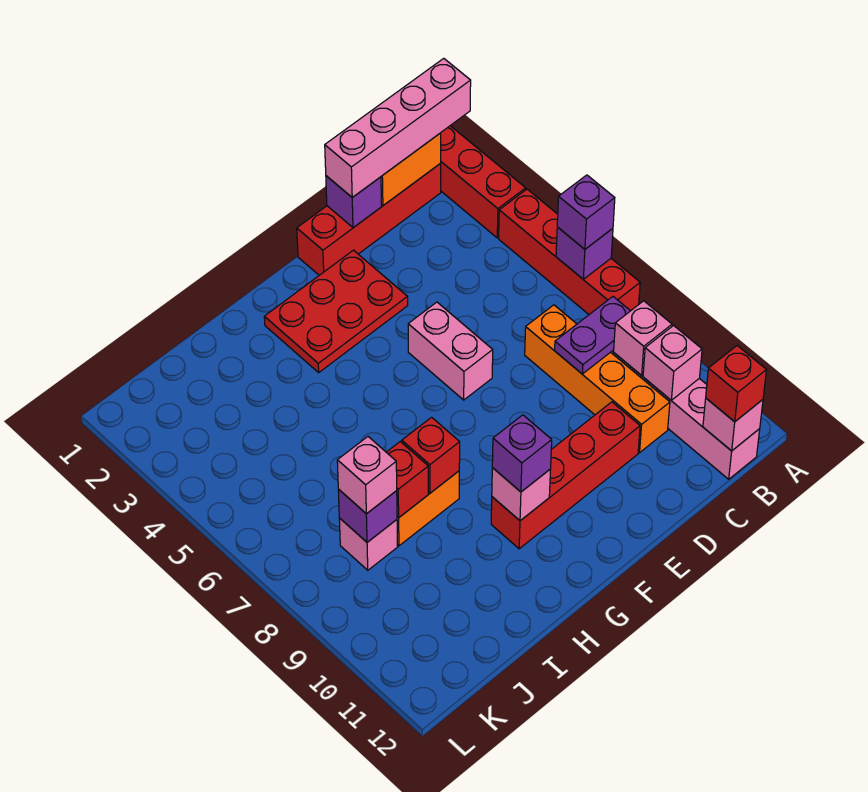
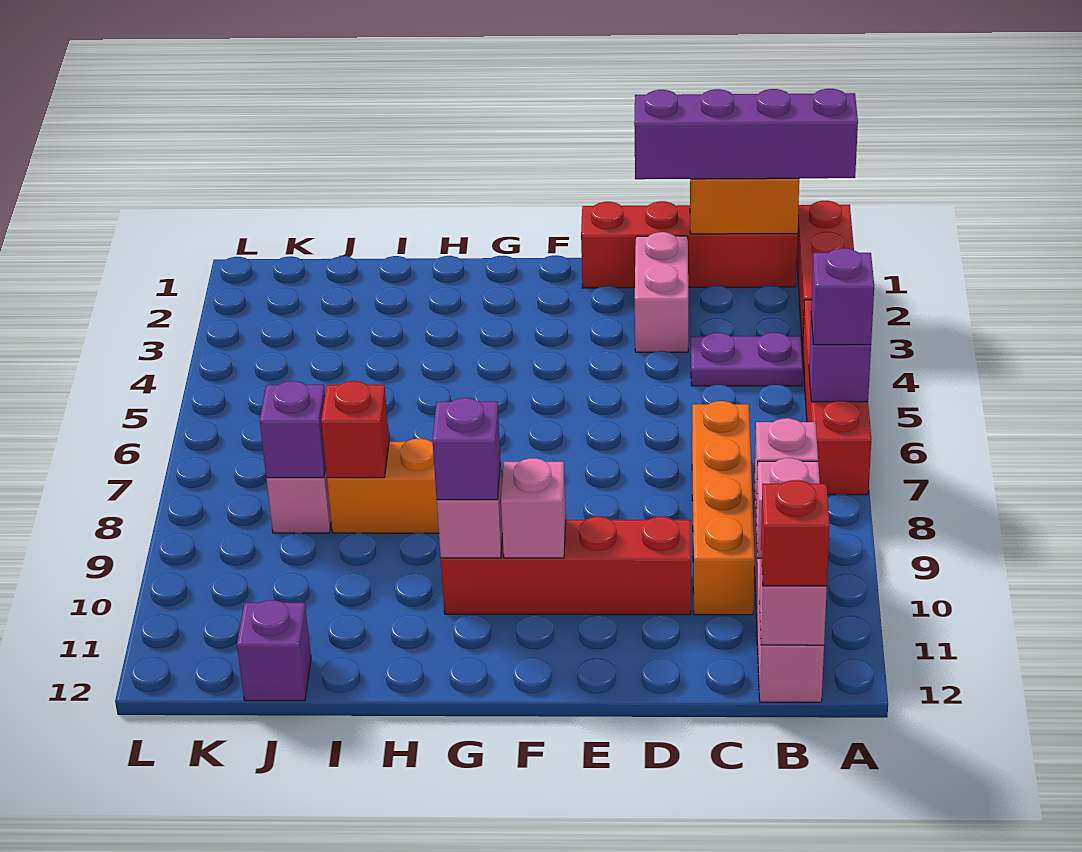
pink brick A1:D1 level 3 -> purple brick A1:D1 level 3
purple plate B8:C8 level 2 -> purple plate B4:C4 level 1
purple brick D1 level 2 -> purple brick J12 level 1
red plate E2:G3 level 1 -> none
pink brick E5:E6 level 1 -> pink brick D2:D3 level 1
red brick H8 level 2 -> none
pink brick J8 level 3 -> pink brick F10 level 2

